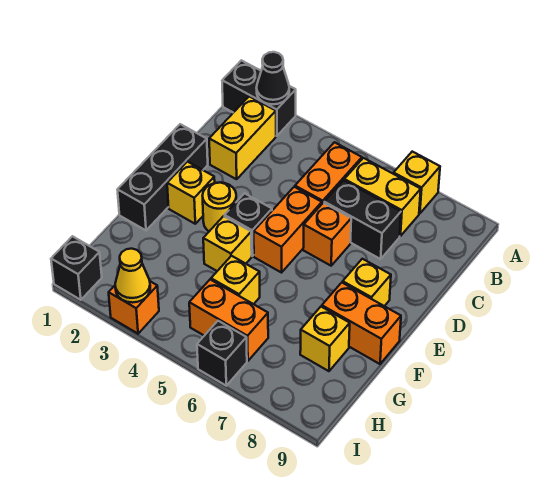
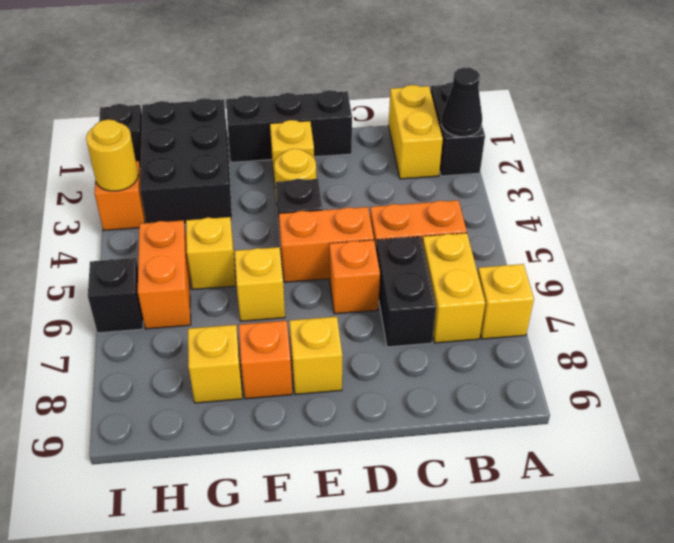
yellow brick B2:C2 level 1 -> yellow brick B1:B2 level 1
yellow brick F4 level 1 -> yellow brick F6 level 1
orange brick F8:F9 level 1 -> orange brick F8 level 1
none -> black brick G1:H3 level 1
yellow cone I3 level 2 -> yellow round brick I3 level 2

